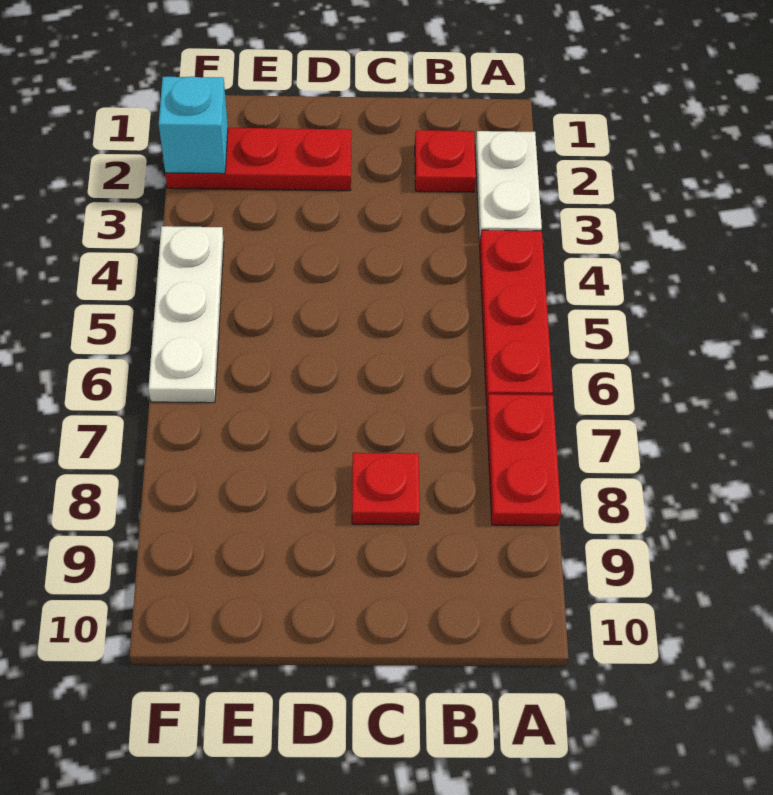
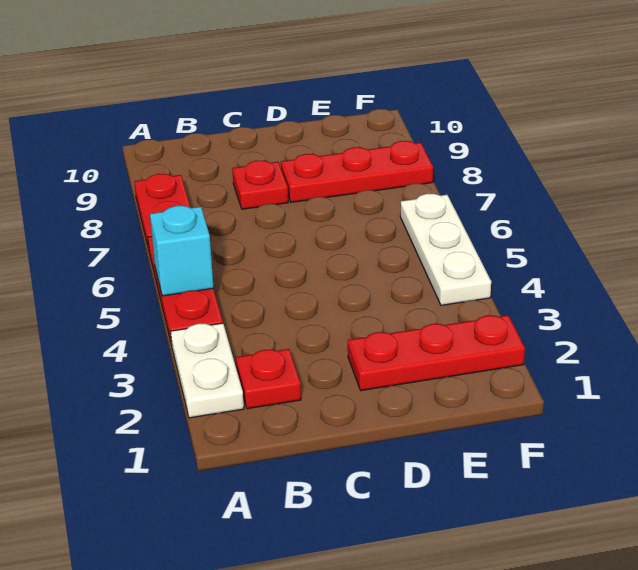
none -> red plate D8:F8 level 1
cyan brick F2 level 2 -> cyan brick A5 level 2

